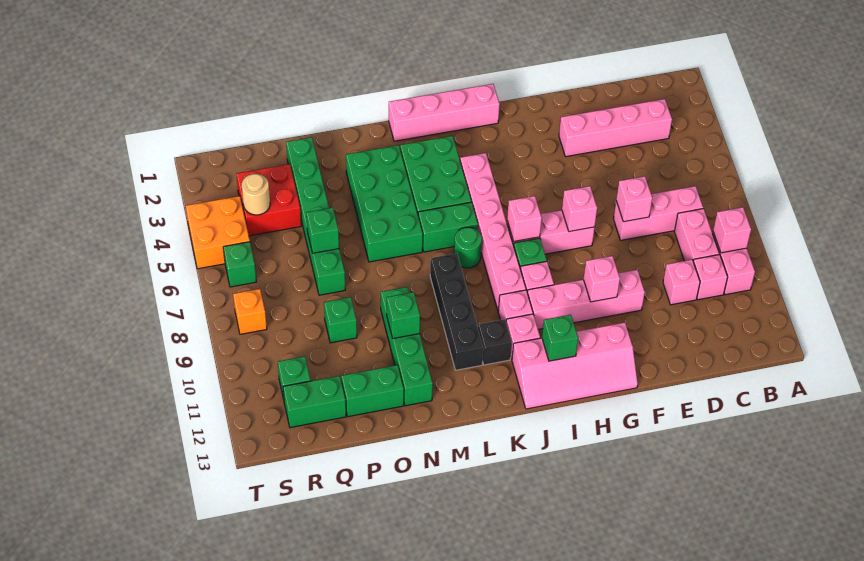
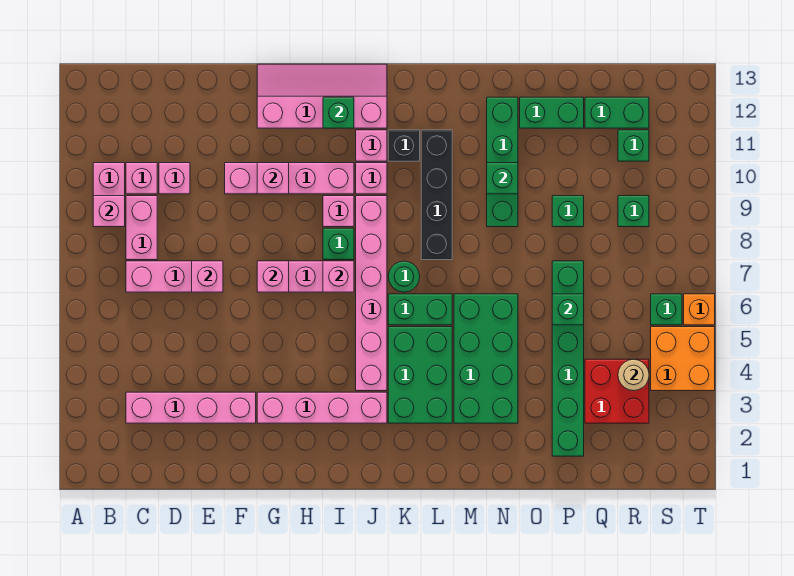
pink brick I1:L1 level 1 -> pink brick G3:J3 level 1
none -> green brick R9 level 1
orange brick S8 level 1 -> orange brick T6 level 1

